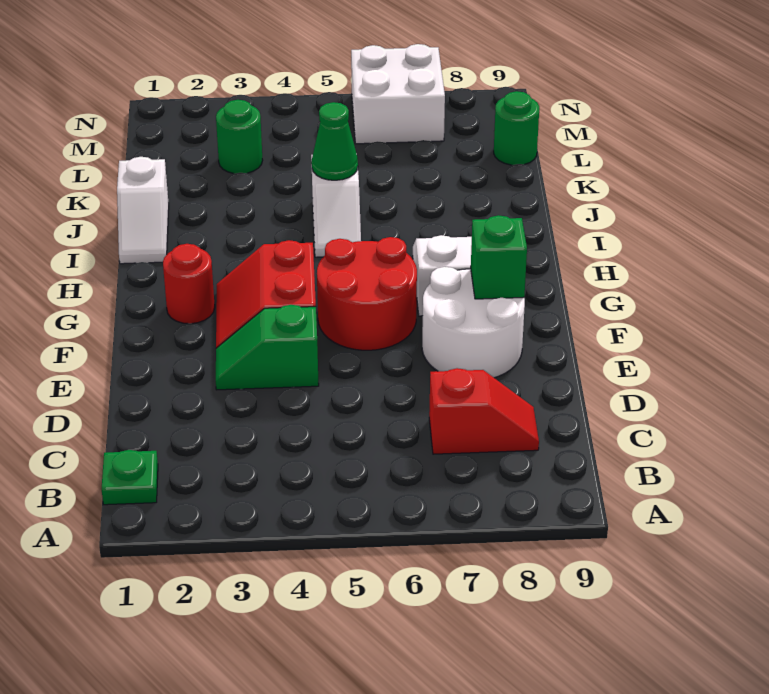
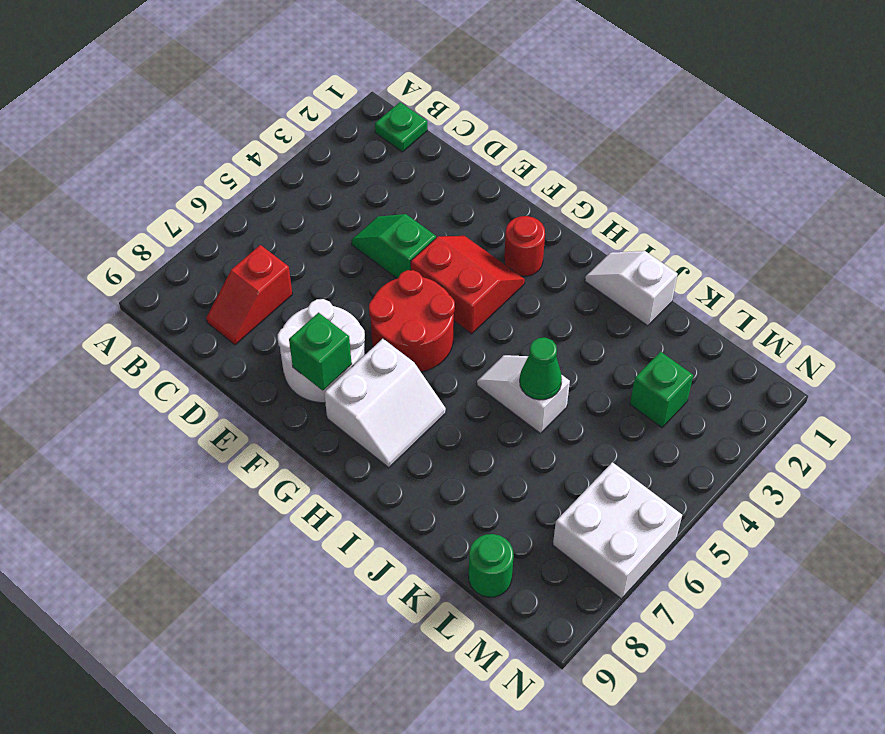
green slope E3:E4 level 1 top 4 -> green slope D4:E4 level 1 top E
green round brick L3 level 1 -> green brick L3 level 1

